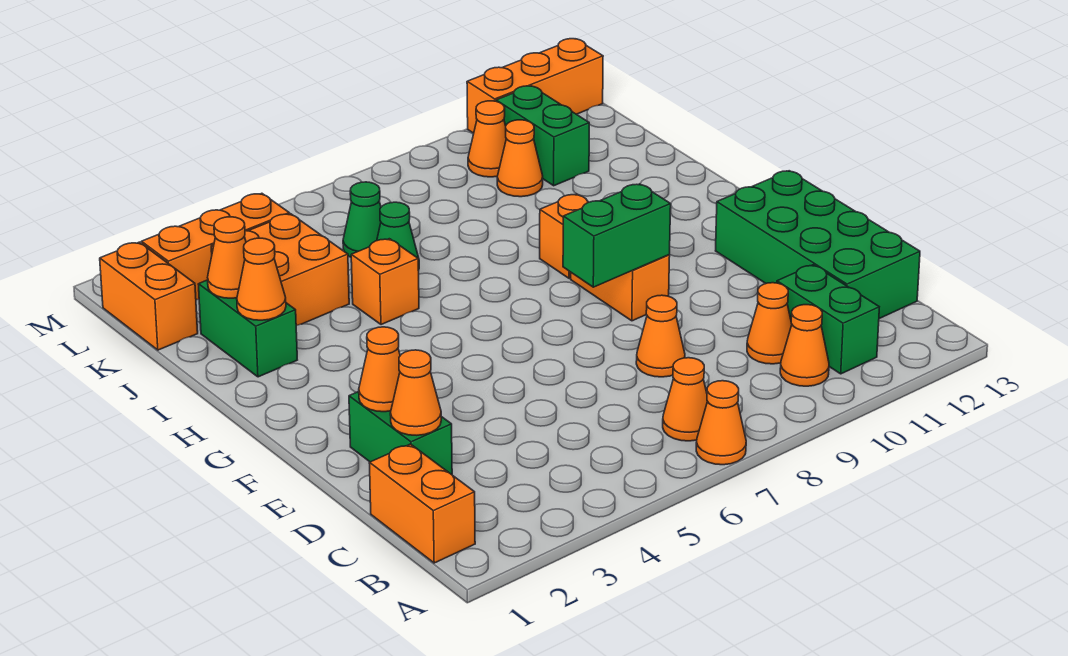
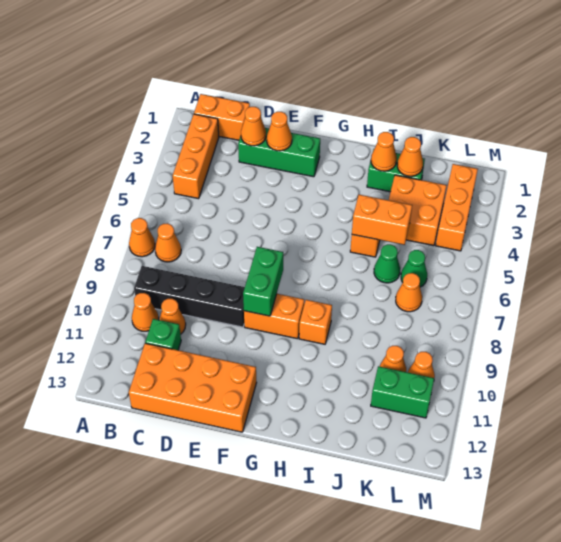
none -> black brick B9:E9 level 1
green brick B11:C11 level 1 -> green brick C11 level 1
green brick C12:F13 level 1 -> orange brick C12:F13 level 1
green brick D2:E2 level 1 -> green brick D2:F2 level 1
orange cone D8 level 1 -> orange cone K7 level 1
orange brick K1:L1 level 1 -> orange brick I5:J5 level 2
orange brick M11:M13 level 1 -> orange brick B2:B4 level 1

